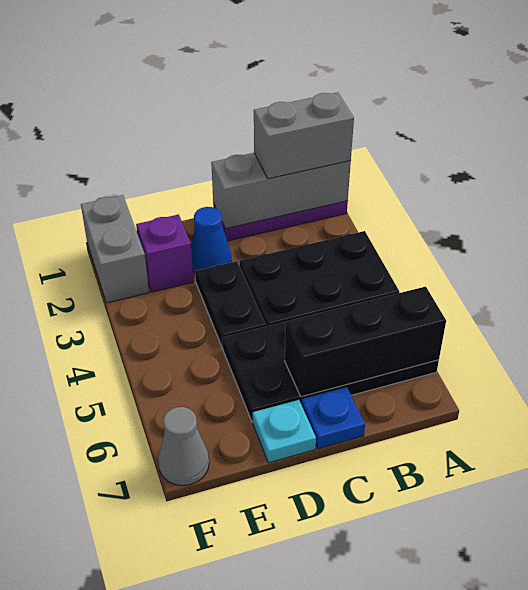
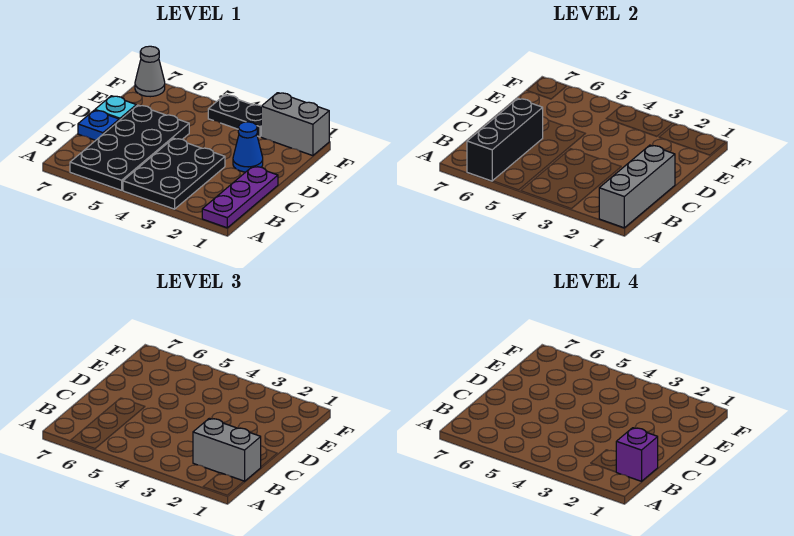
grey brick A1:B1 level 3 -> grey brick B1:B2 level 3
black plate D3:D4 level 1 -> black plate F3:F4 level 1
purple brick E2 level 1 -> purple brick B1 level 4

